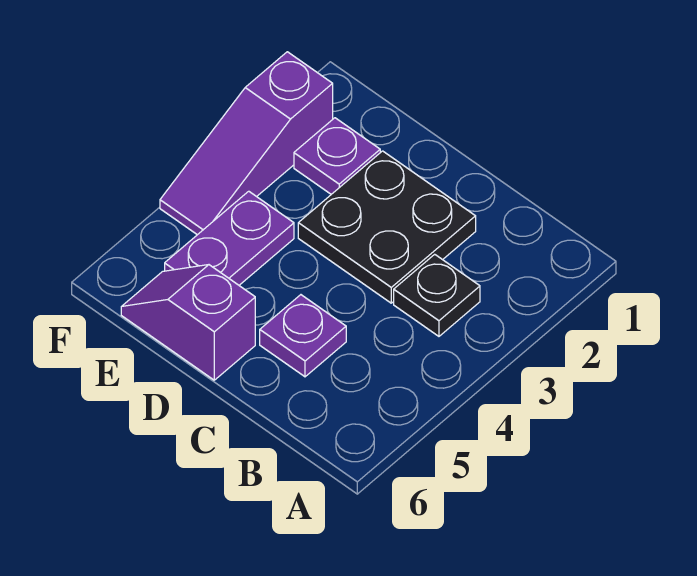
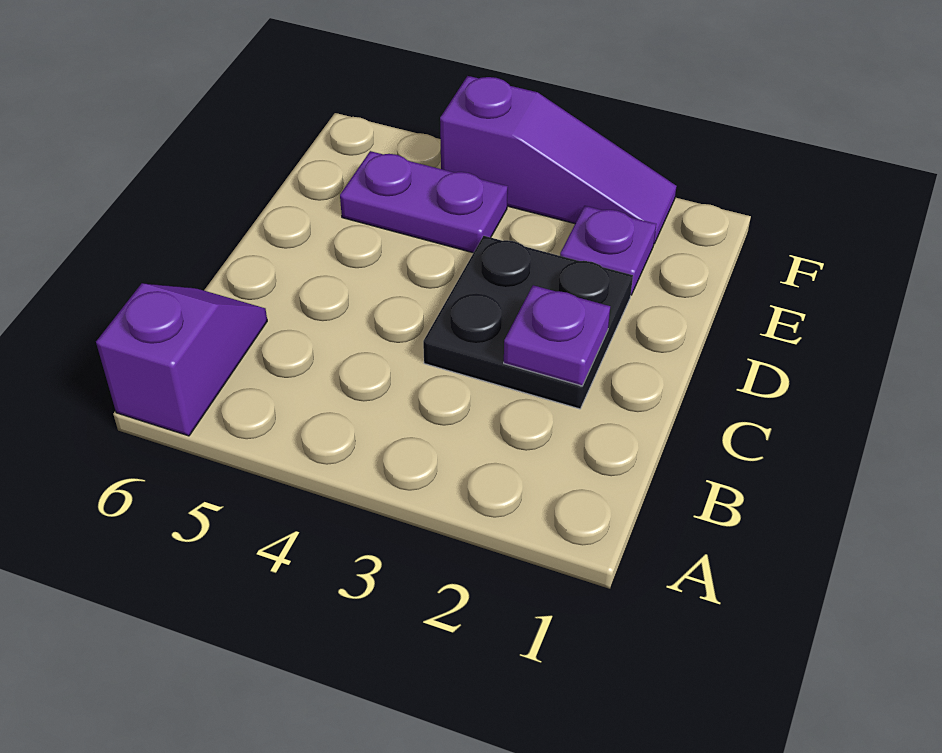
black plate B3 level 1 -> none
purple plate C5 level 1 -> purple plate C2 level 2
purple slope D6:E6 level 1 top D -> purple slope A6:B6 level 1 top A
purple slope F2:F4 level 1 top 2 -> purple slope F2:F4 level 1 top 4

